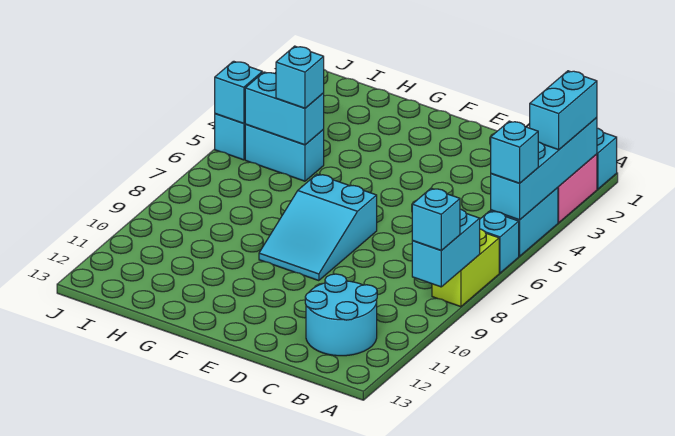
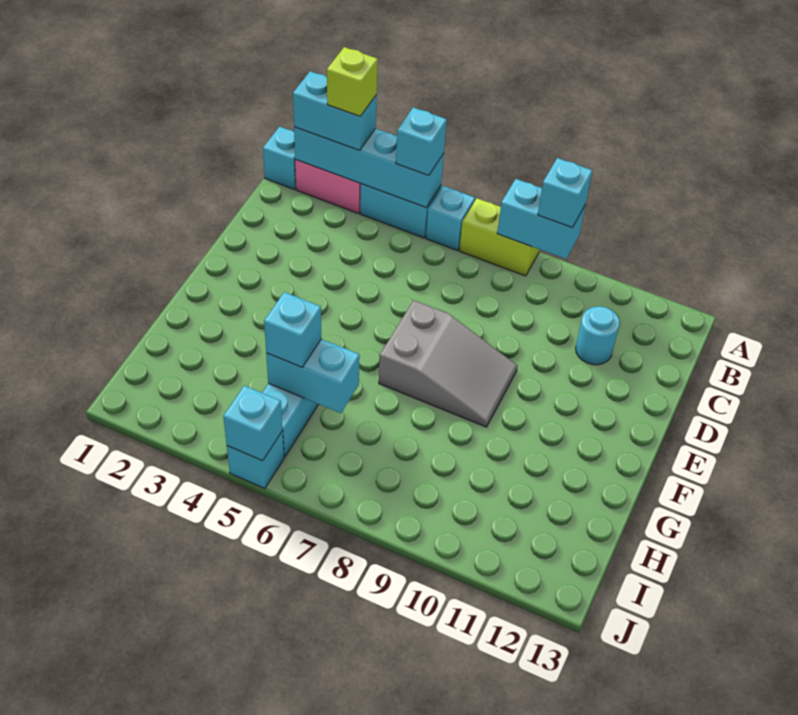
none -> lime brick A3 level 4
cyan round brick B11:C12 level 1 -> cyan round brick C11 level 1
cyan slope E7:F9 level 1 top 7 -> grey slope E7:F9 level 1 top 7
cyan brick H5:I5 level 2 -> cyan brick H5:H6 level 2

